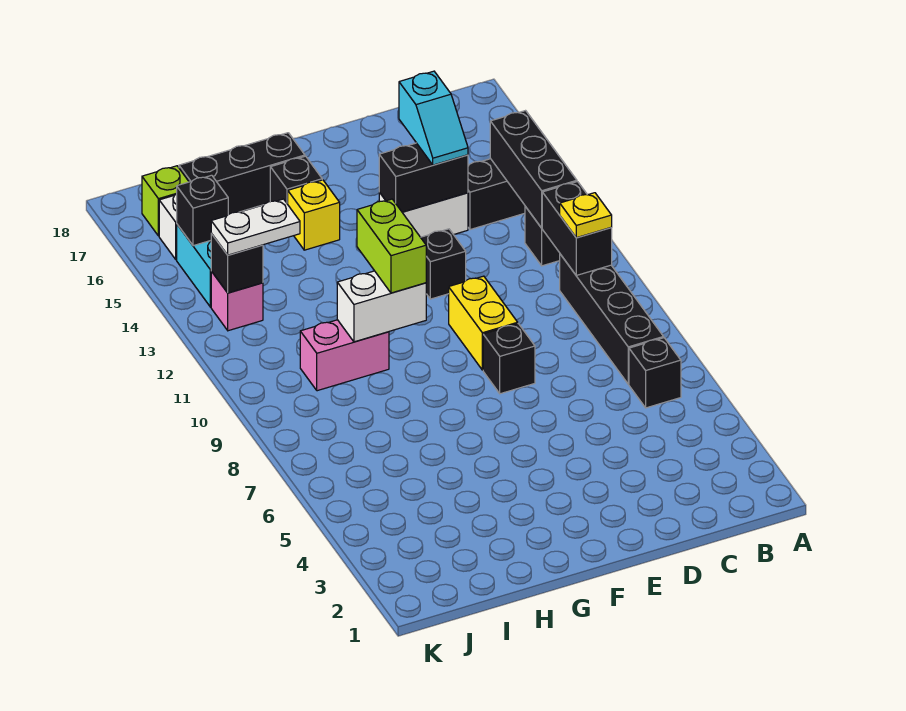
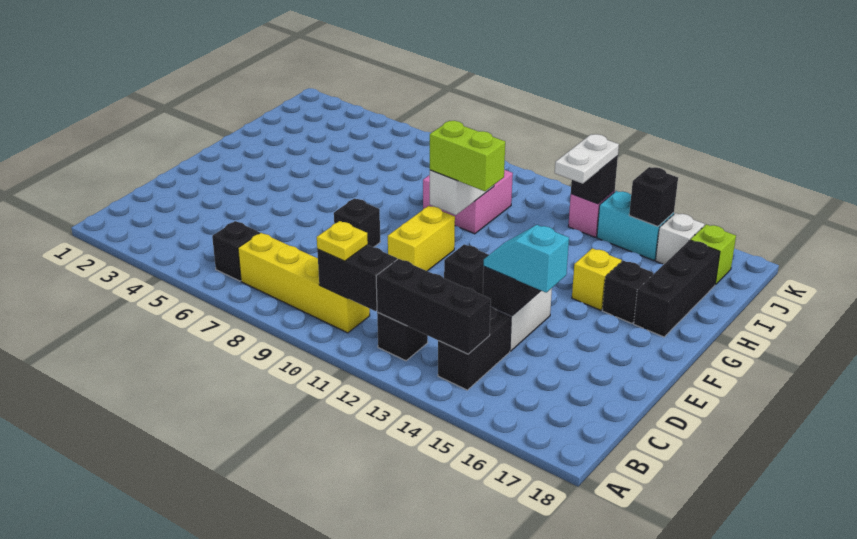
black brick B7:B10 level 1 -> yellow brick B7:B10 level 1
yellow brick E9:E10 level 1 -> yellow brick E10:F10 level 1
pink brick H10:I10 level 1 -> pink brick H9:I10 level 1

